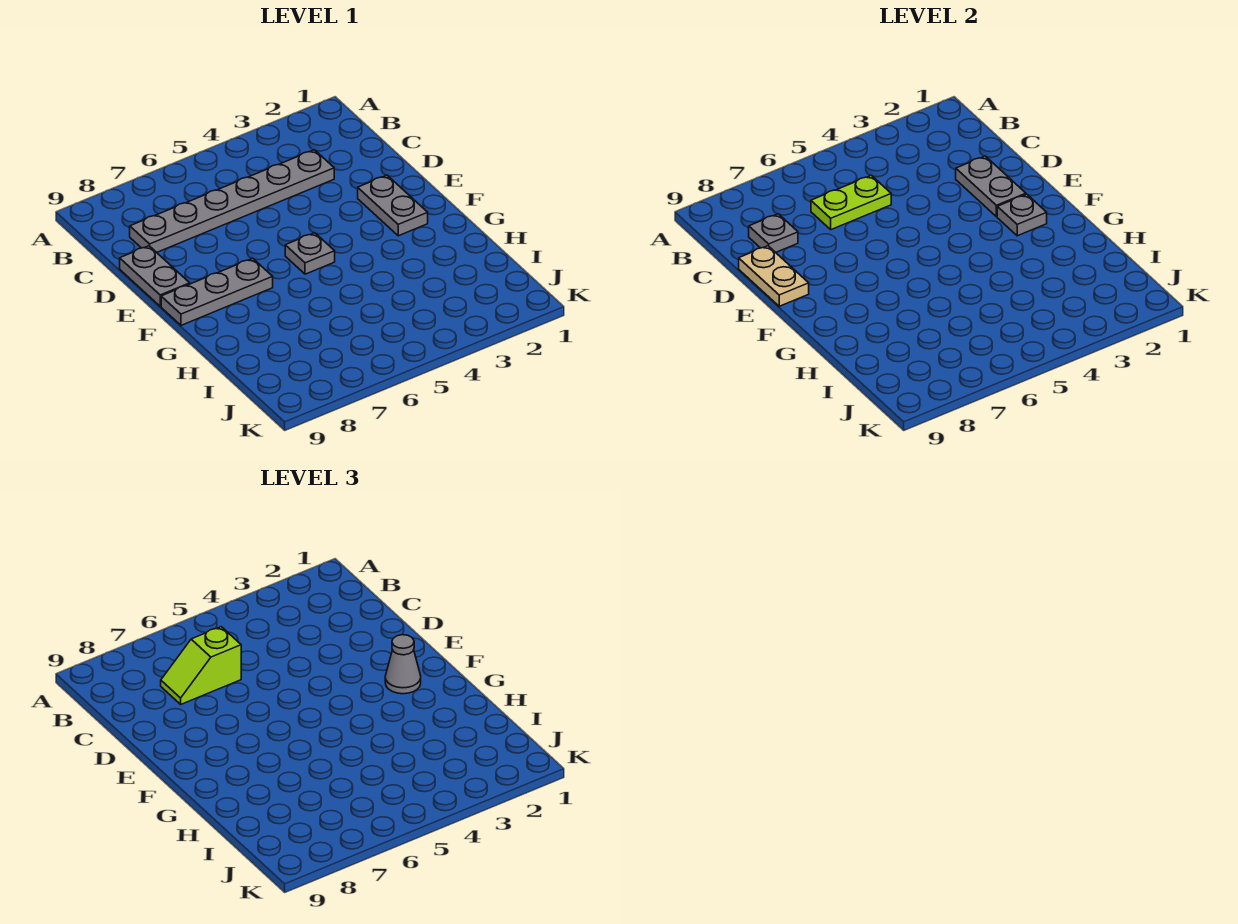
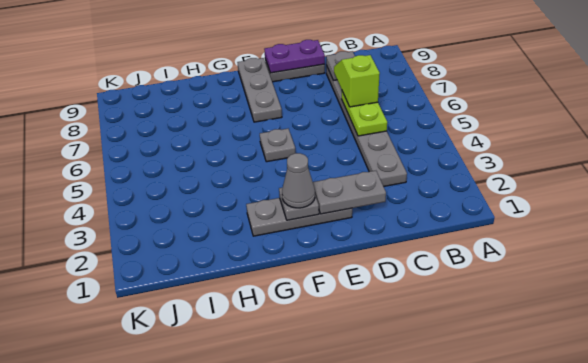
tan plate D9:E9 level 2 -> purple plate D9:E9 level 2
grey plate E2:F2 level 1 -> grey plate E2:G2 level 1

